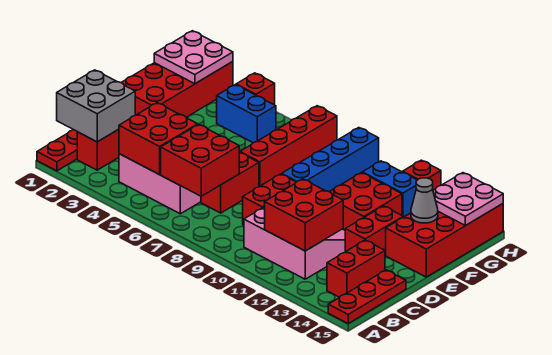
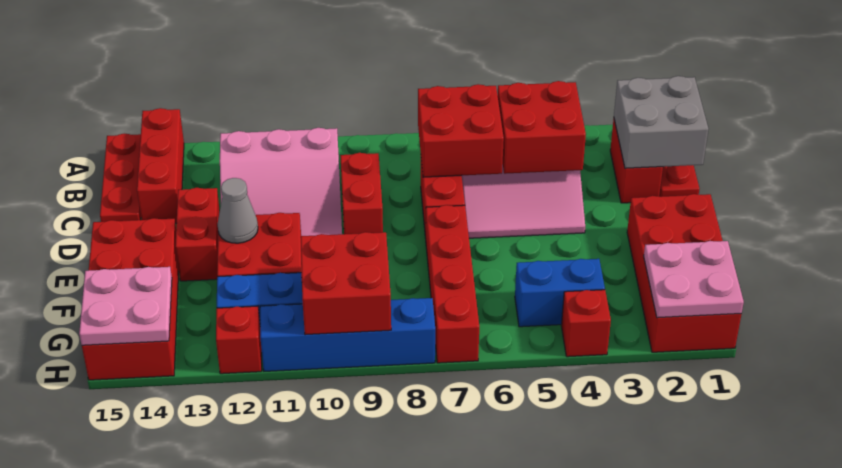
red brick B11:C12 level 2 -> red brick G9:H10 level 2
red brick B14:C14 level 1 -> red brick A14:C14 level 1
blue brick E9:H9 level 1 -> blue brick H8:H11 level 1
grey cone F14 level 2 -> grey cone E12 level 2

